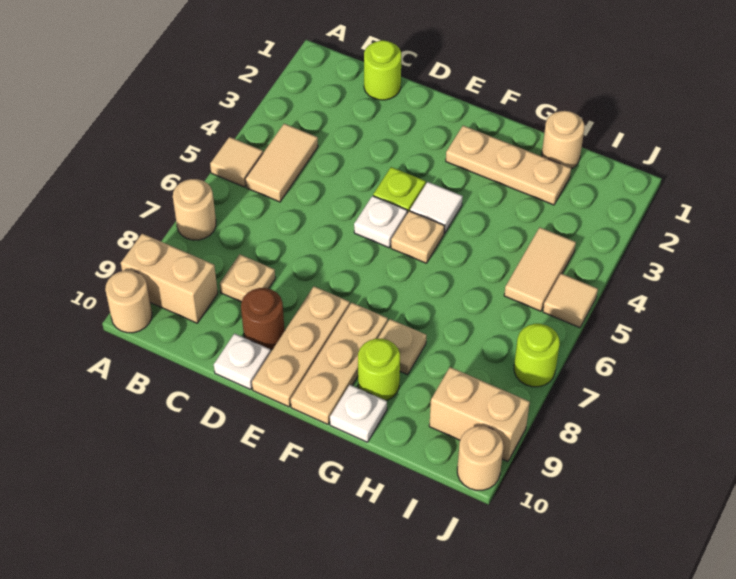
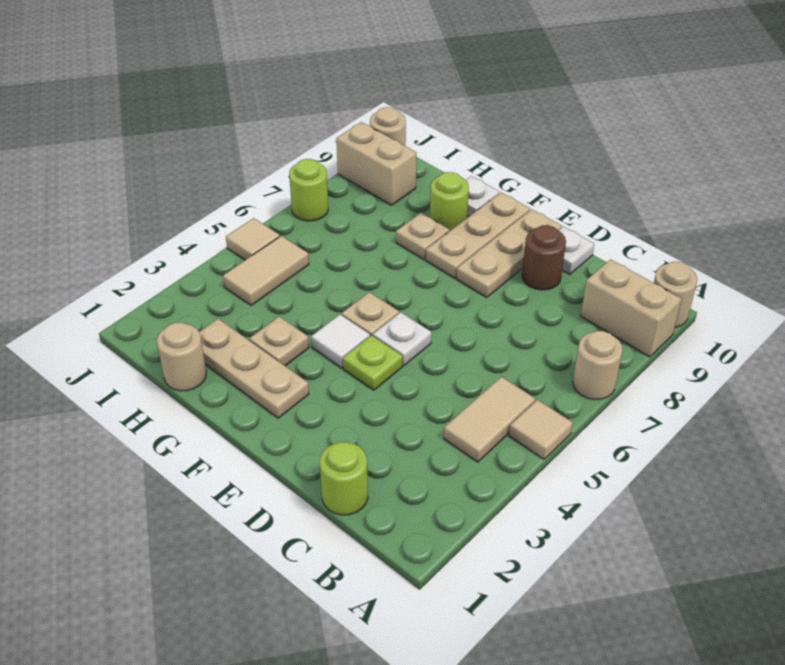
tan plate C8 level 1 -> tan plate G3 level 1

